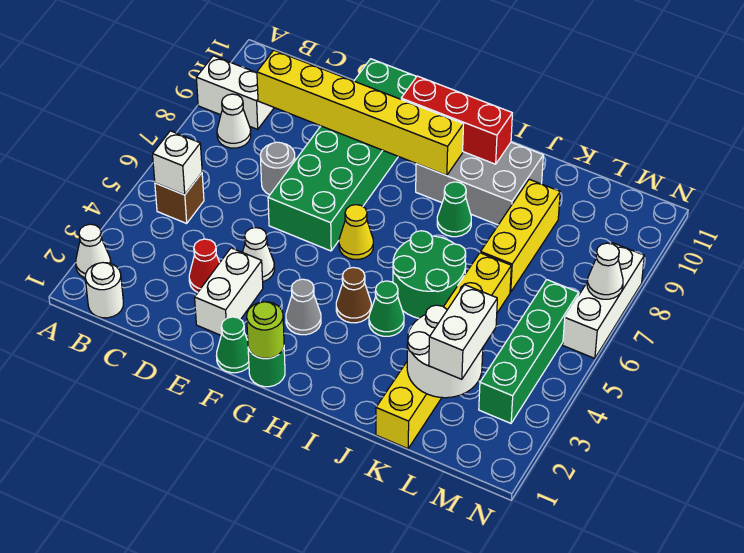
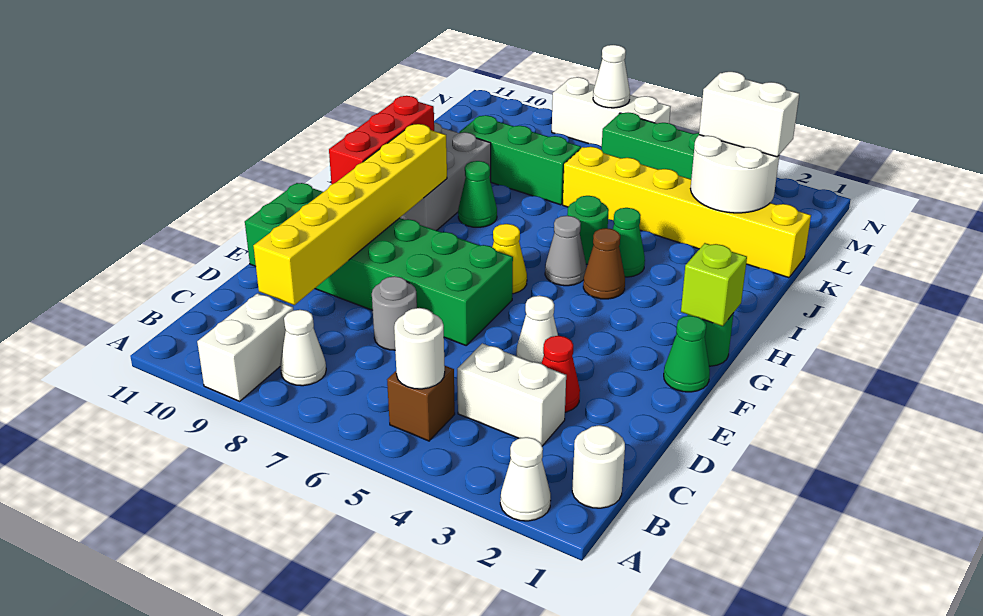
white brick B5 level 2 -> white round brick B5 level 2
white brick E2:E3 level 1 -> white brick C3:C4 level 1
lime round brick G1 level 2 -> lime brick G1 level 2
grey cone G3 level 1 -> grey cone H5 level 1
green round brick I5:J6 level 1 -> green round brick I5 level 1
yellow brick K7:K9 level 1 -> green brick K7:K9 level 1

